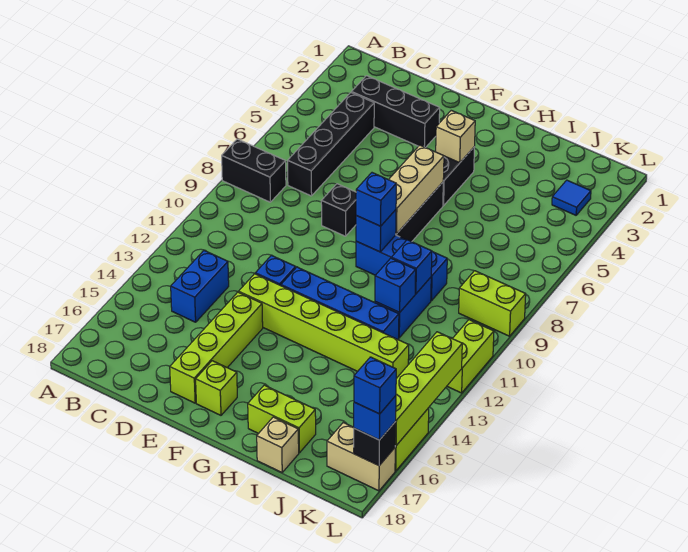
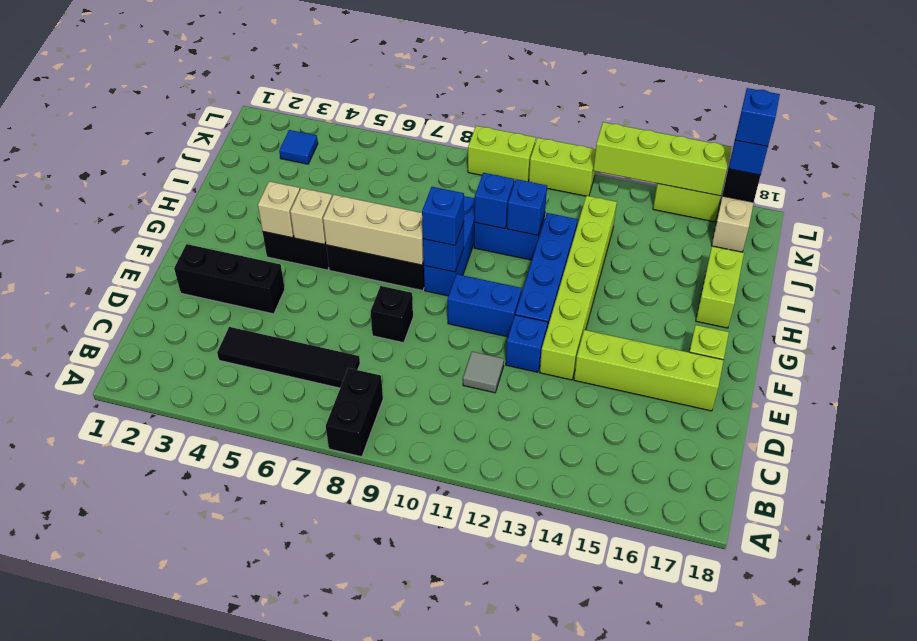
black brick C3:E3 level 1 -> black brick E2:E4 level 1
black brick C4:C7 level 1 -> black tile C4:C7 level 1
blue brick C13:C14 level 1 -> blue brick F10:F11 level 1
none -> grey tile D11 level 1
tan brick I18 level 1 -> tan brick G5 level 2
lime brick K9:L9 level 1 -> lime brick L9:L10 level 1

